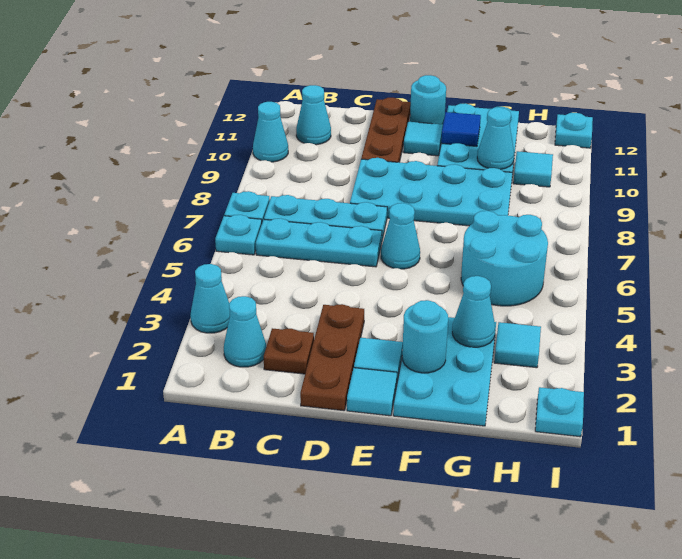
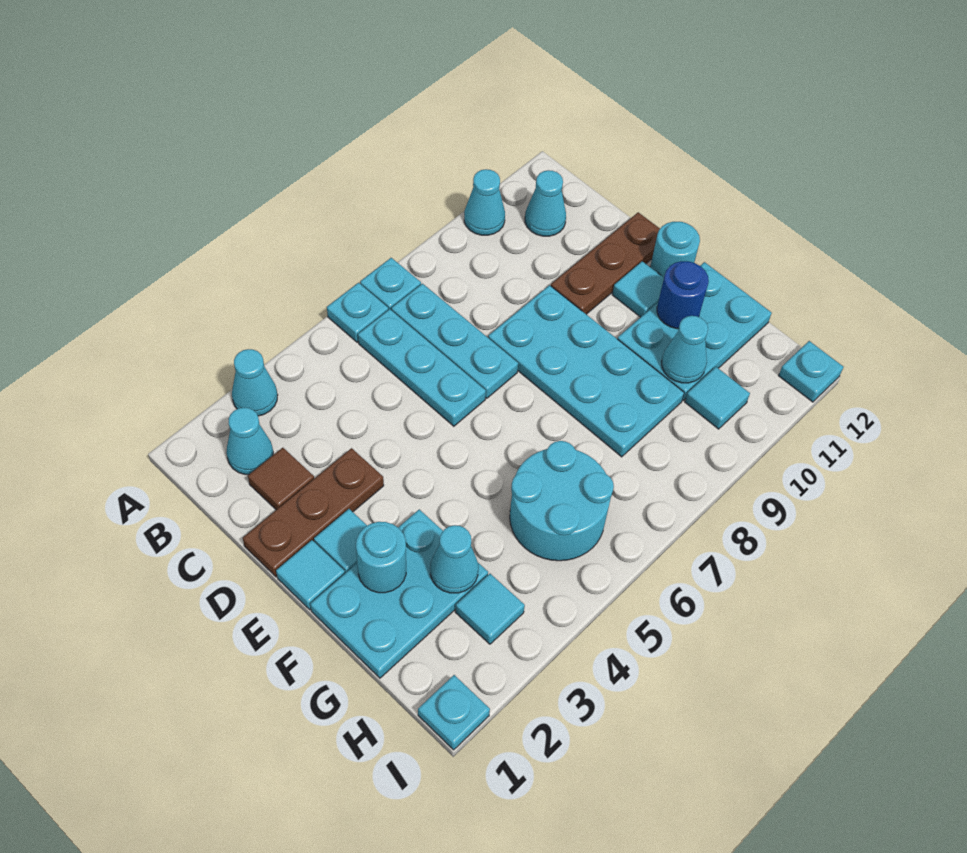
brown plate C2 level 1 -> brown tile C2 level 1
cyan cone E6 level 1 -> none
blue tile F11 level 2 -> blue round brick F11 level 2

